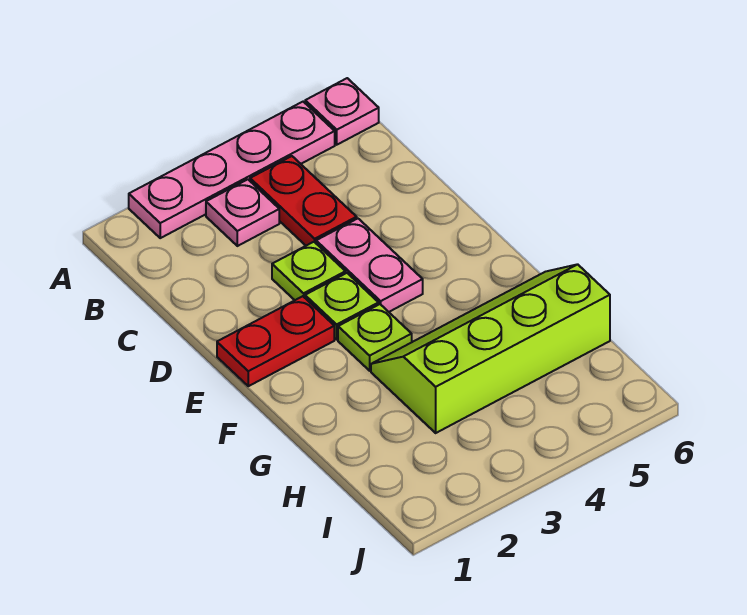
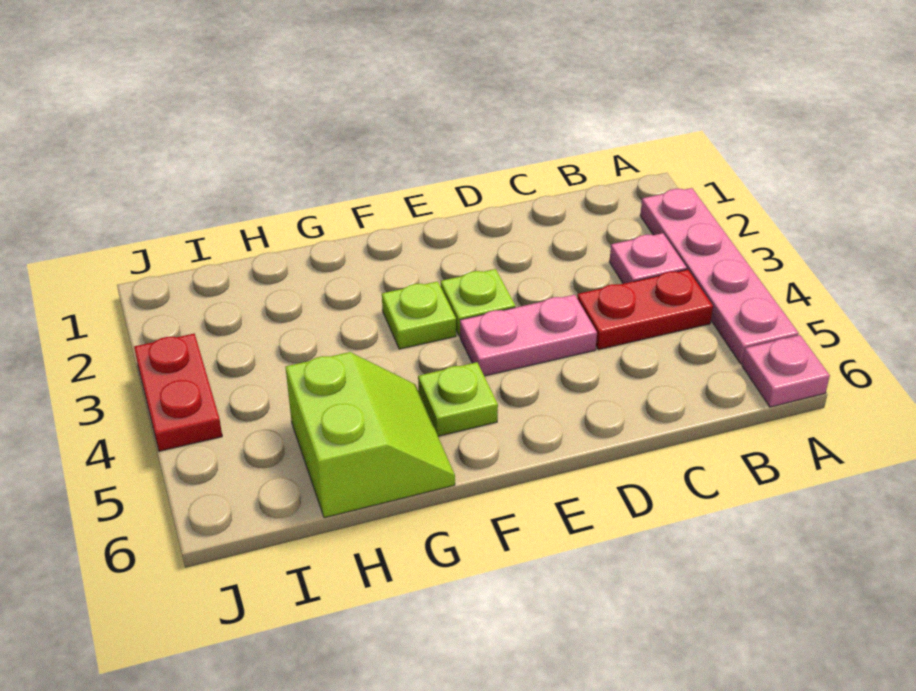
lime plate D3 level 1 -> lime plate F5 level 1
red plate E1:E2 level 1 -> red plate J3:J4 level 1
lime slope G3:H6 level 1 top H -> lime slope G5:H6 level 1 top H

